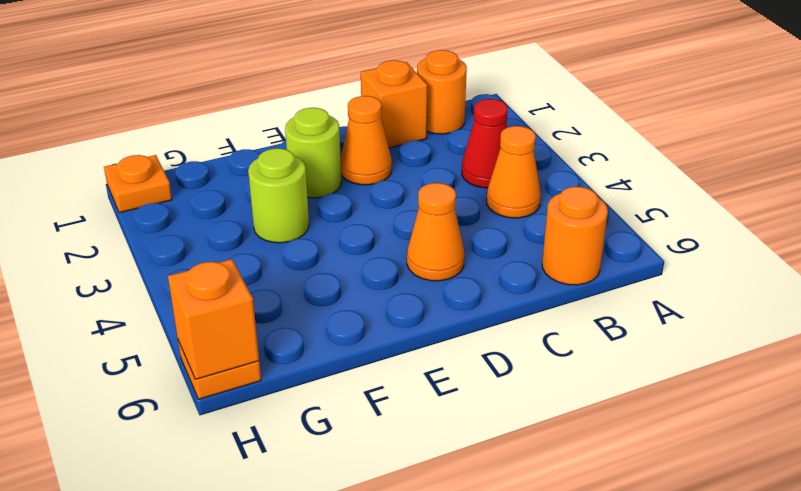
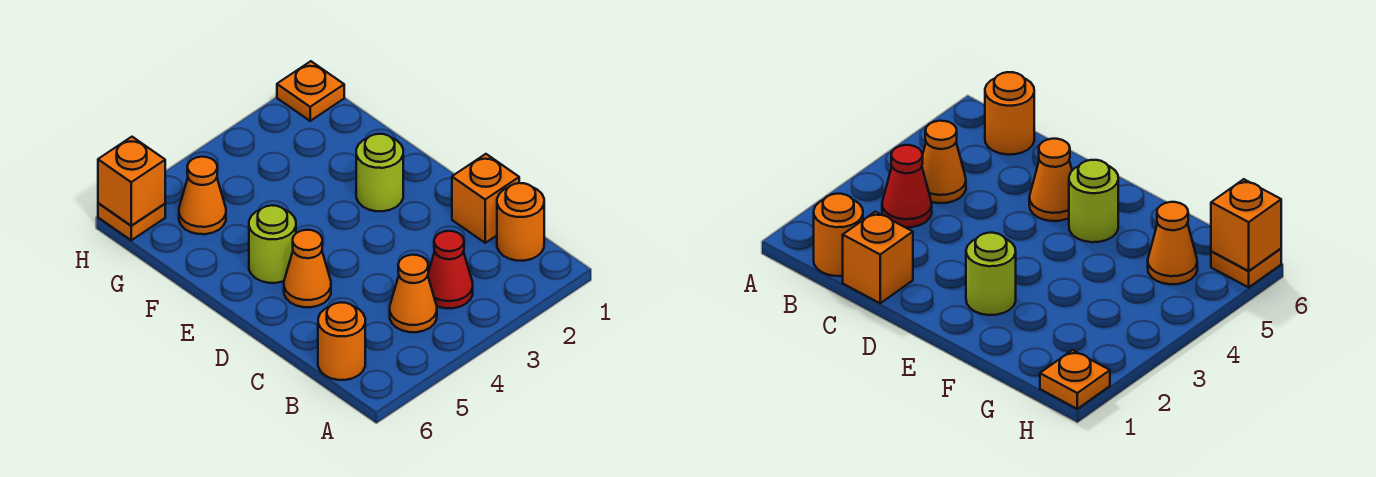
orange cone D2 level 1 -> orange cone G5 level 1
lime round brick F3 level 1 -> lime round brick E5 level 1

